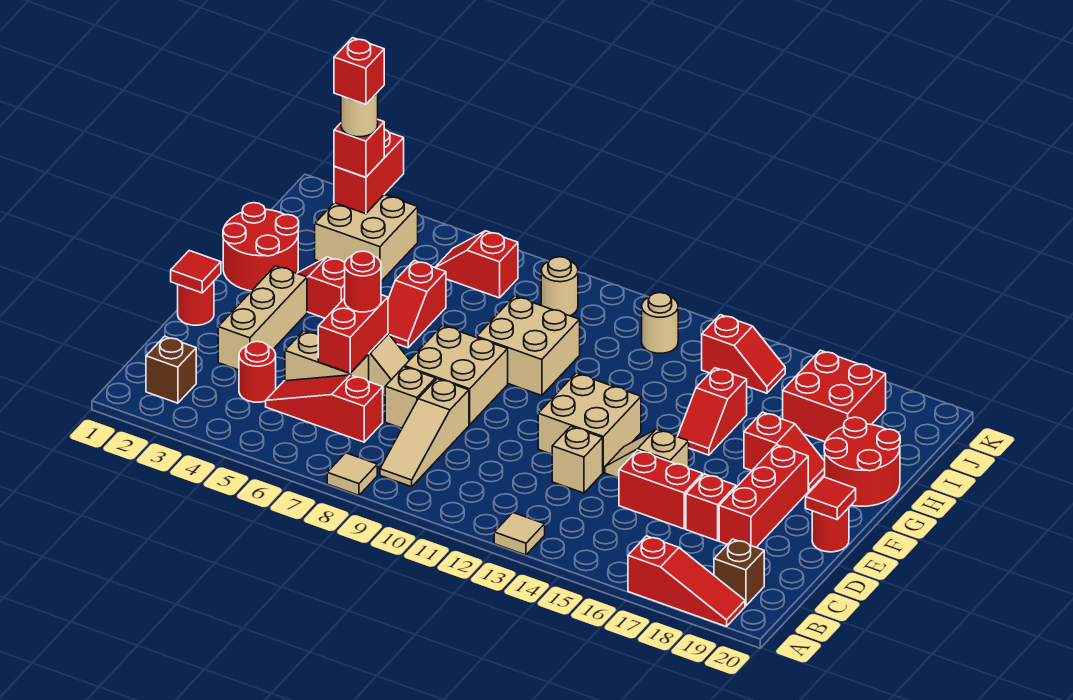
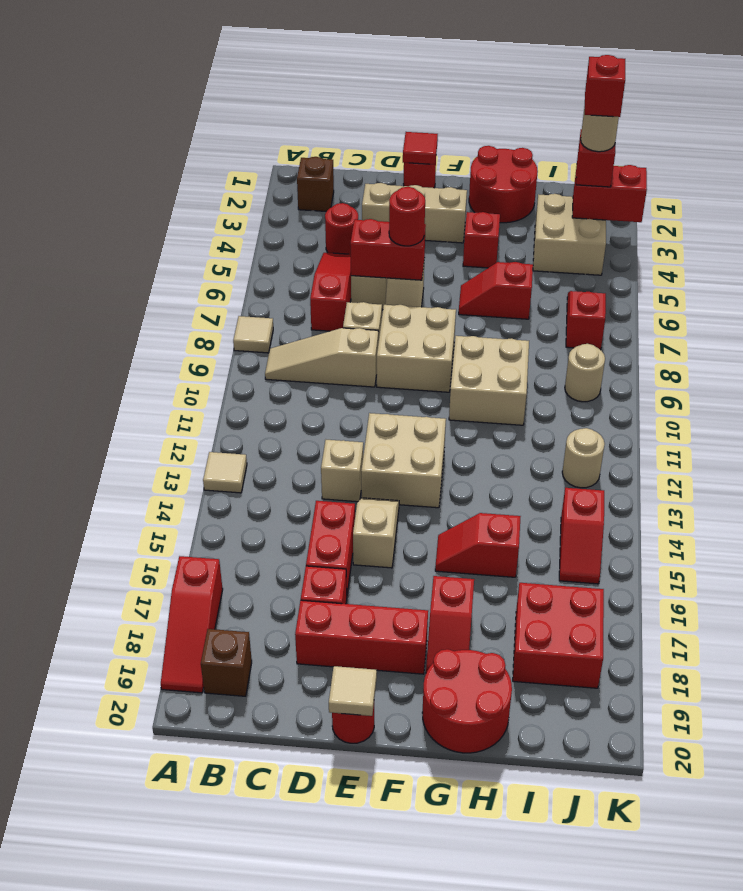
red tile E20 level 2 -> tan tile E20 level 2

